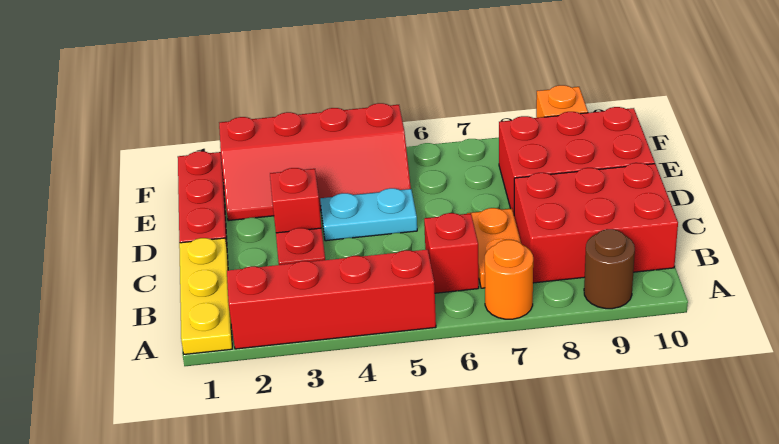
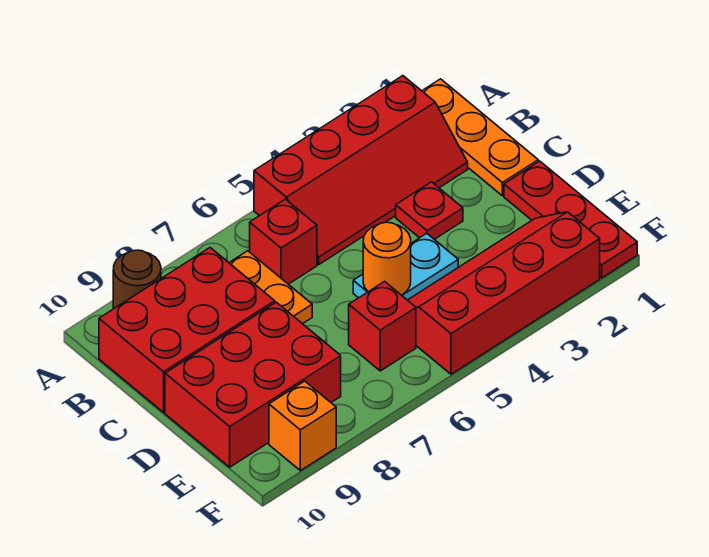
yellow plate A1:C1 level 1 -> orange plate A1:C1 level 1
orange round brick A7 level 1 -> orange round brick D5 level 2
red brick D3 level 1 -> red brick E6 level 1

